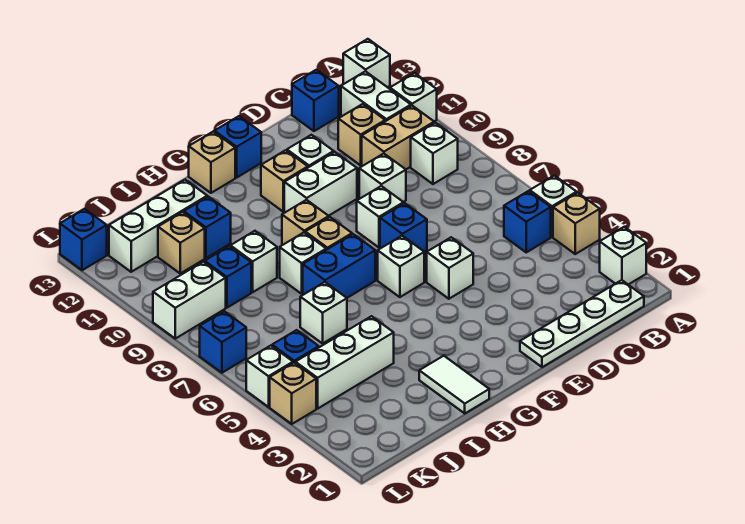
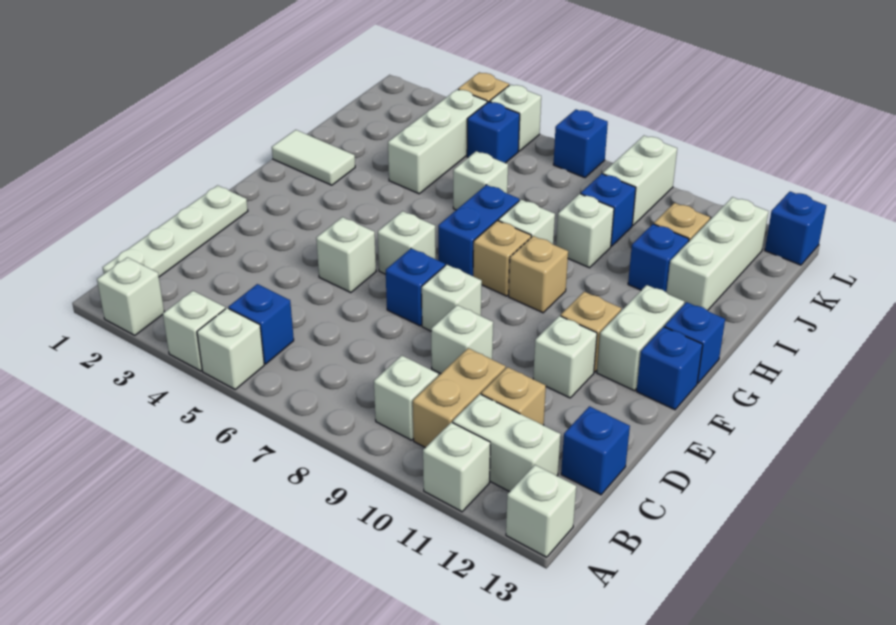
tan brick A4 level 1 -> white brick A4 level 1
white brick E10:F10 level 1 -> white brick F12:G12 level 1
tan brick G13 level 1 -> blue brick G13 level 1

